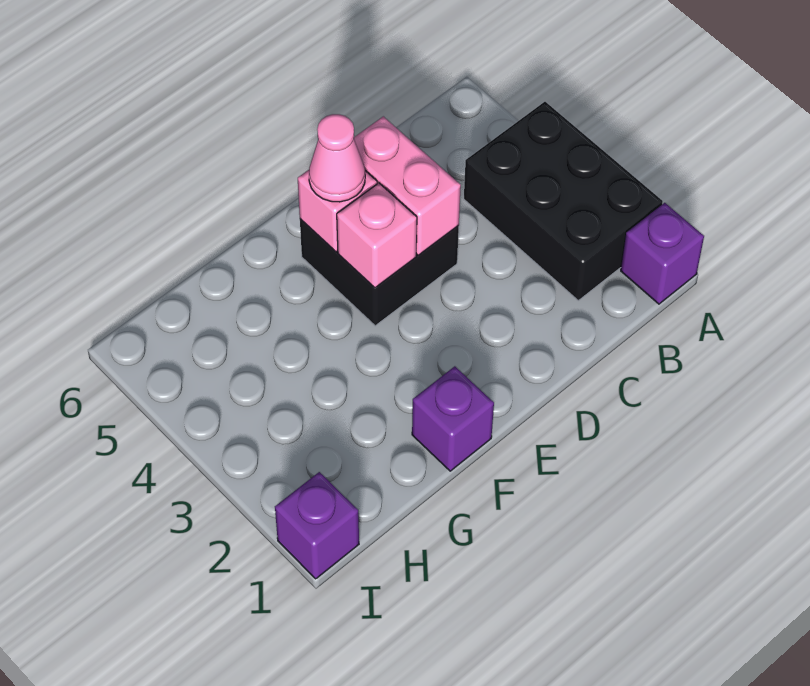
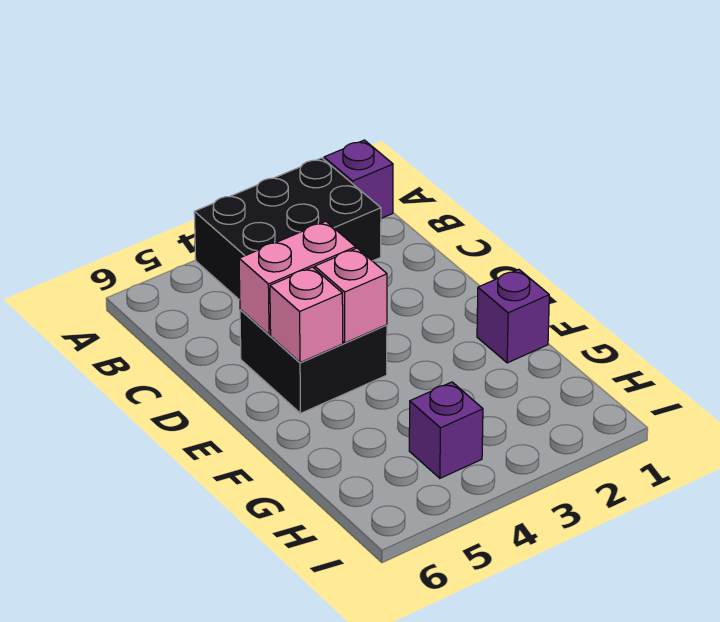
pink cone E5 level 3 -> none
purple brick I1 level 1 -> purple brick H4 level 1

